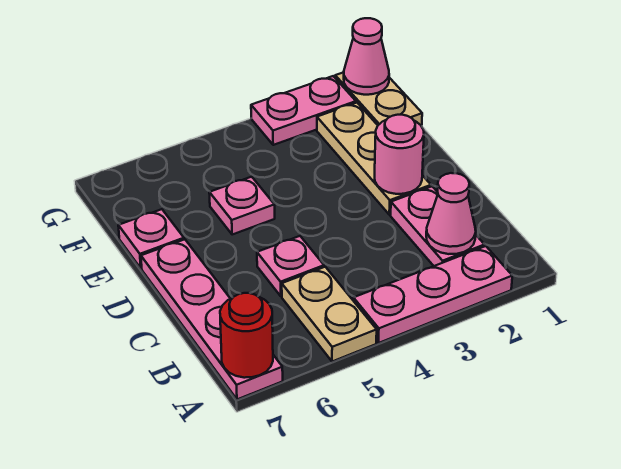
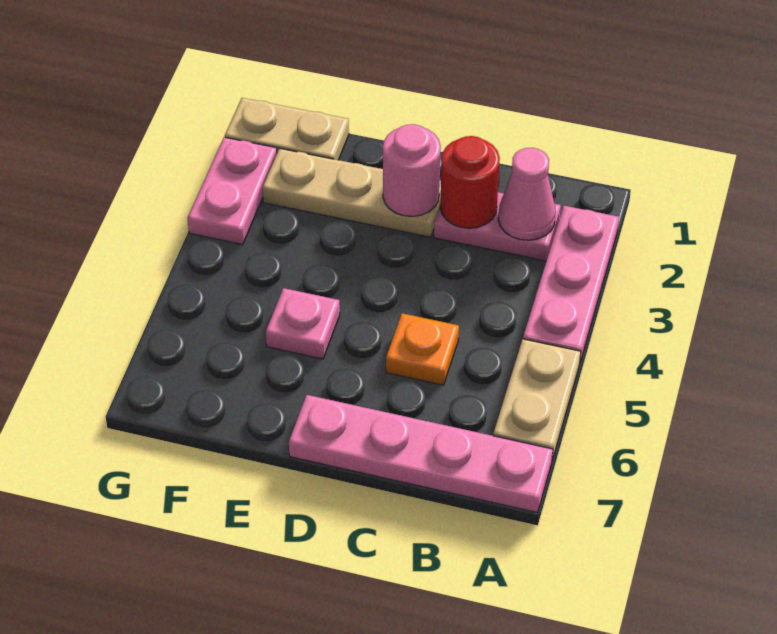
tan plate A5:B5 level 1 -> tan plate A5:A6 level 1
red round brick A7 level 2 -> red round brick C2 level 2
pink plate C5 level 1 -> orange plate C5 level 1
pink plate E7 level 1 -> none
pink cone G1 level 2 -> none

